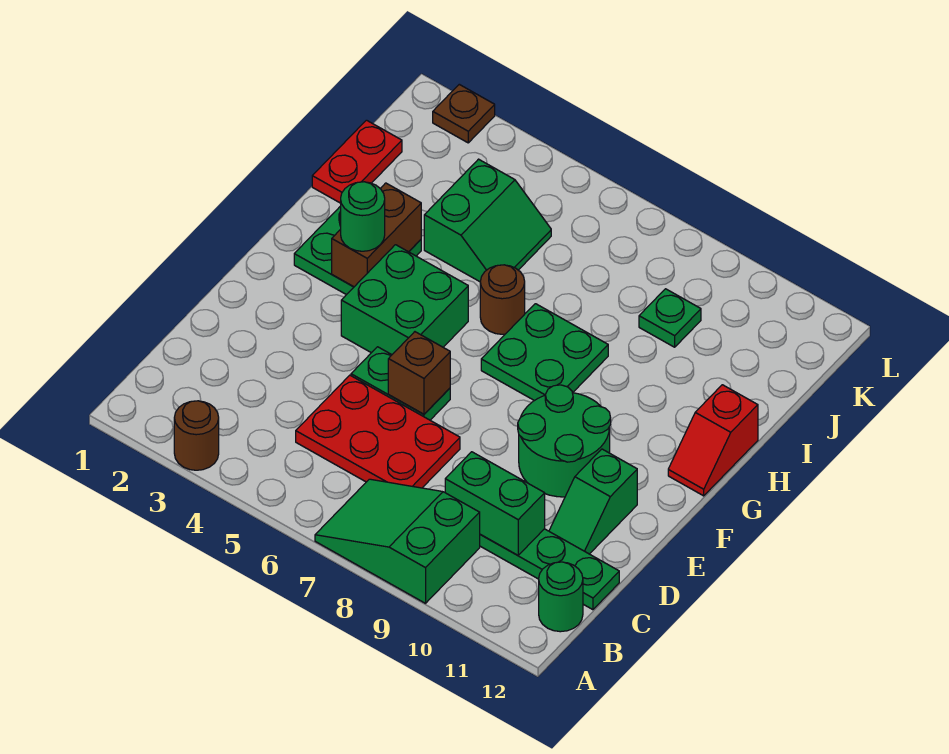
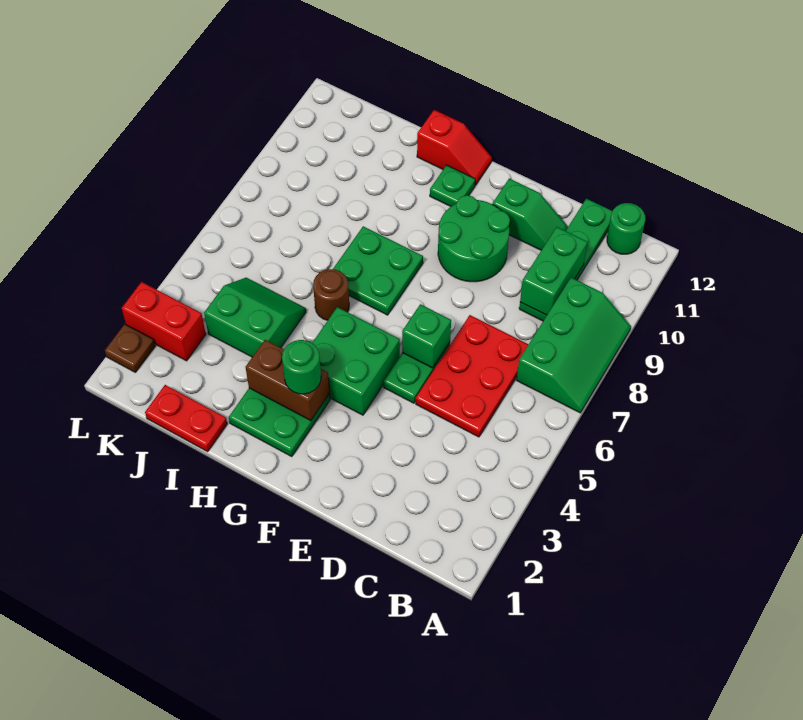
brown round brick A3 level 1 -> none
green slope A7:B9 level 1 top 9 -> green slope A7:B9 level 1 top B
brown brick E6 level 2 -> green brick E6 level 2
green plate J9 level 1 -> green plate G11 level 1
none -> red brick K3:L3 level 1

